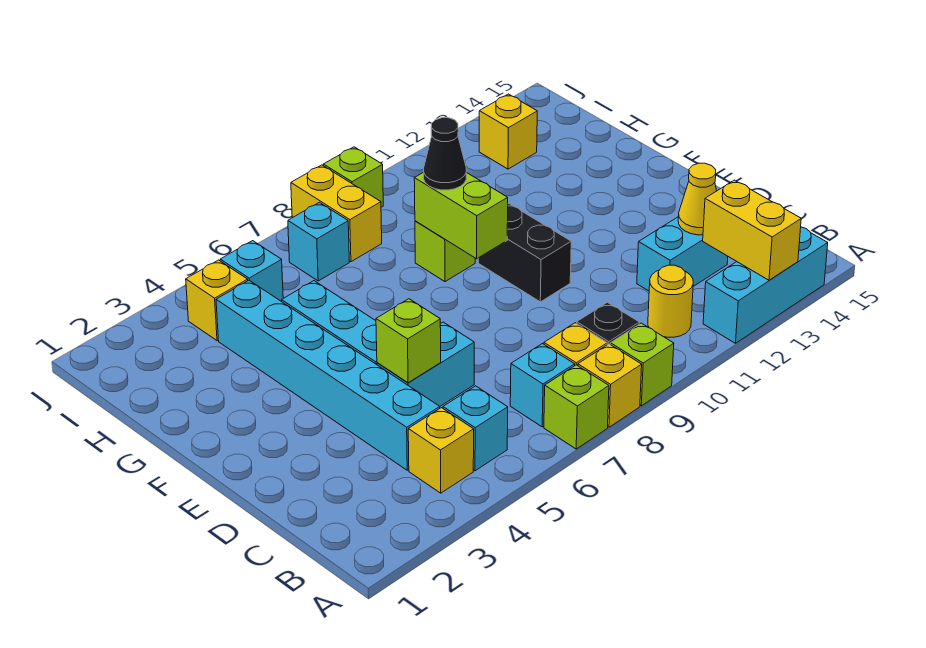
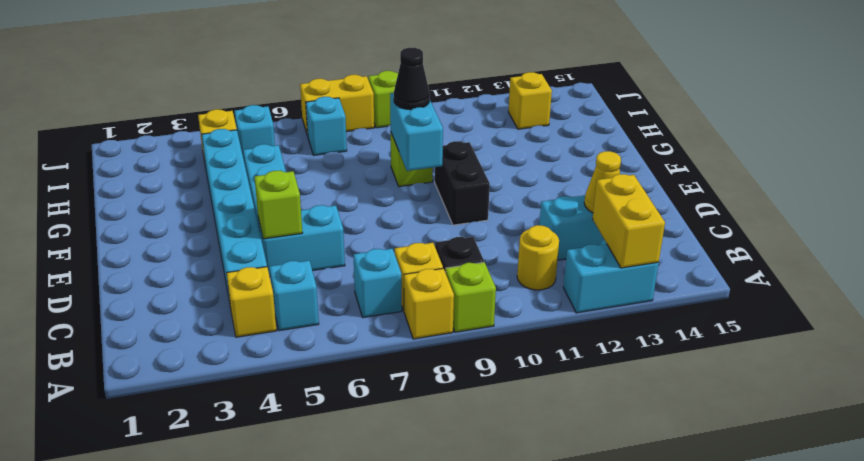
lime brick A7 level 1 -> none
cyan brick A12:A14 level 1 -> cyan brick A12:A13 level 1
lime brick F9:G9 level 2 -> cyan brick F9:G9 level 2
yellow brick I8:J8 level 1 -> yellow brick J7:J8 level 1

